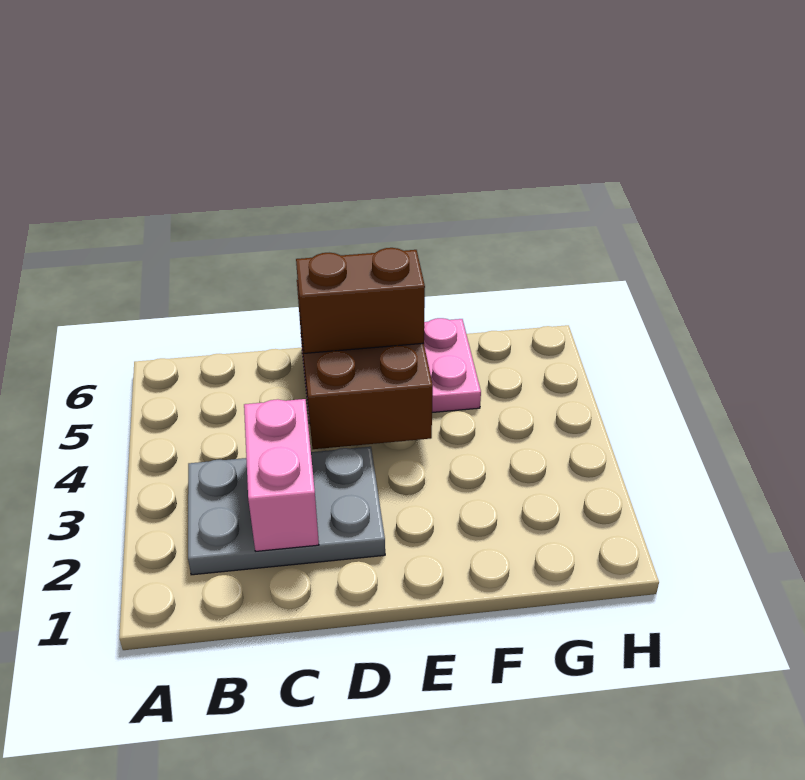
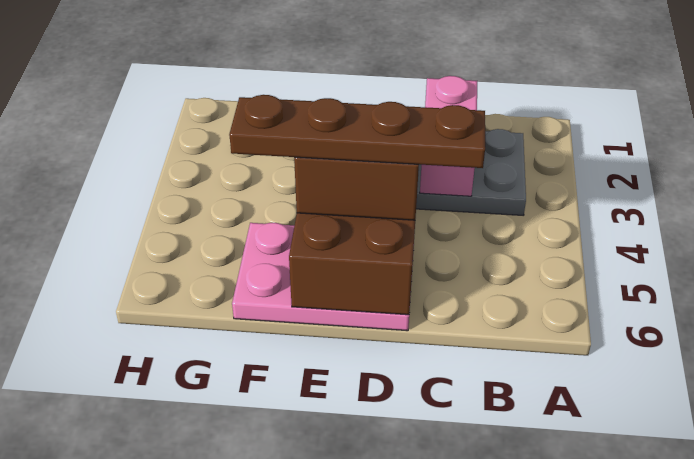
none -> brown plate C5:F5 level 4

